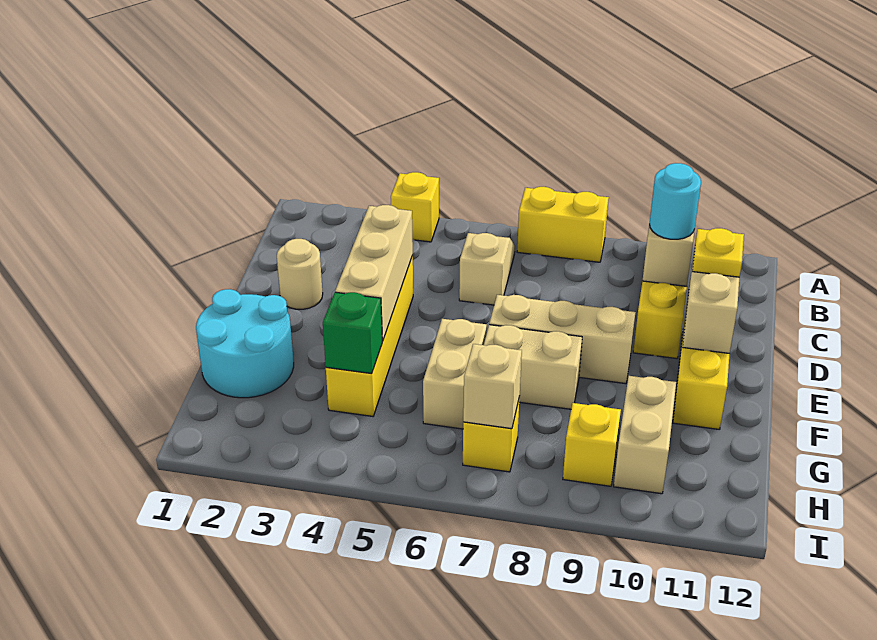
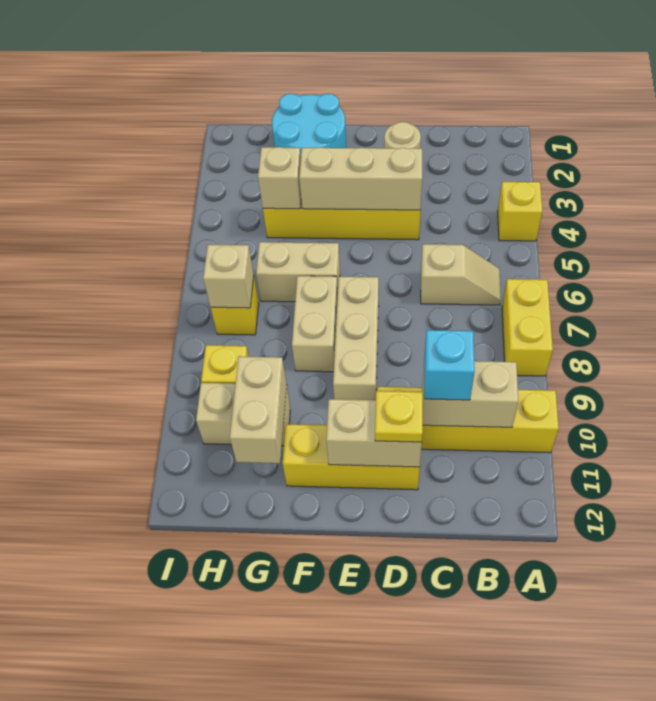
cyan round brick C10 level 3 -> cyan brick C10 level 3
green brick G4 level 2 -> tan brick G4 level 2
none -> tan brick G10:G11 level 2

